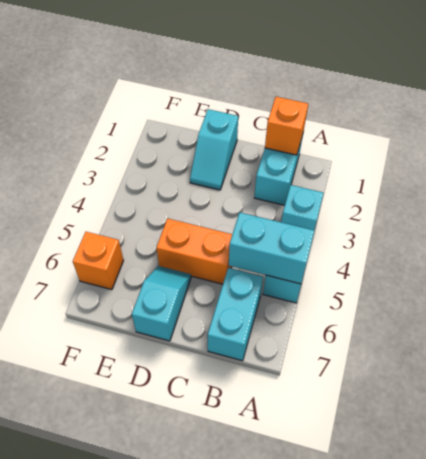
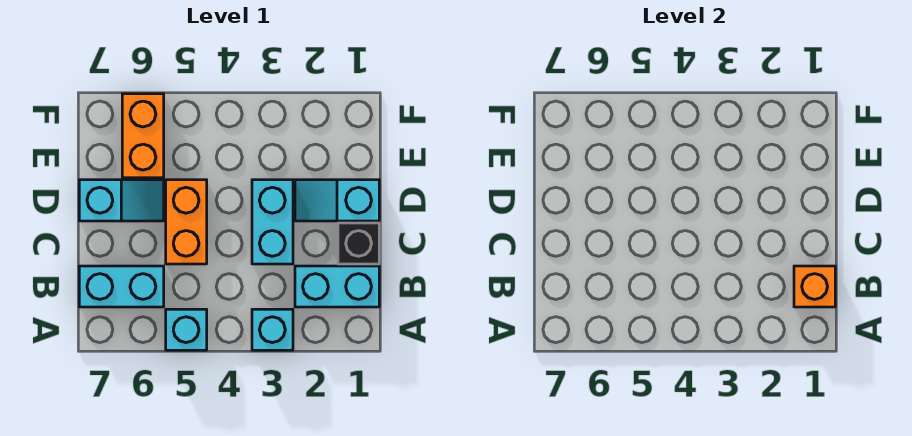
cyan brick A5:B5 level 2 -> cyan brick C3:D3 level 1
none -> black brick C1 level 1
orange brick F6 level 1 -> orange brick E6:F6 level 1

